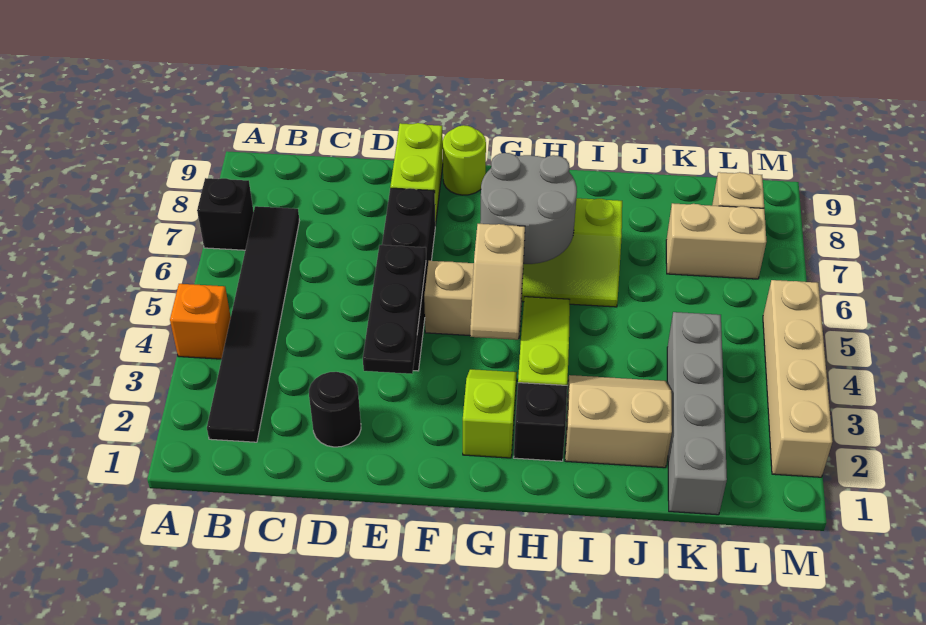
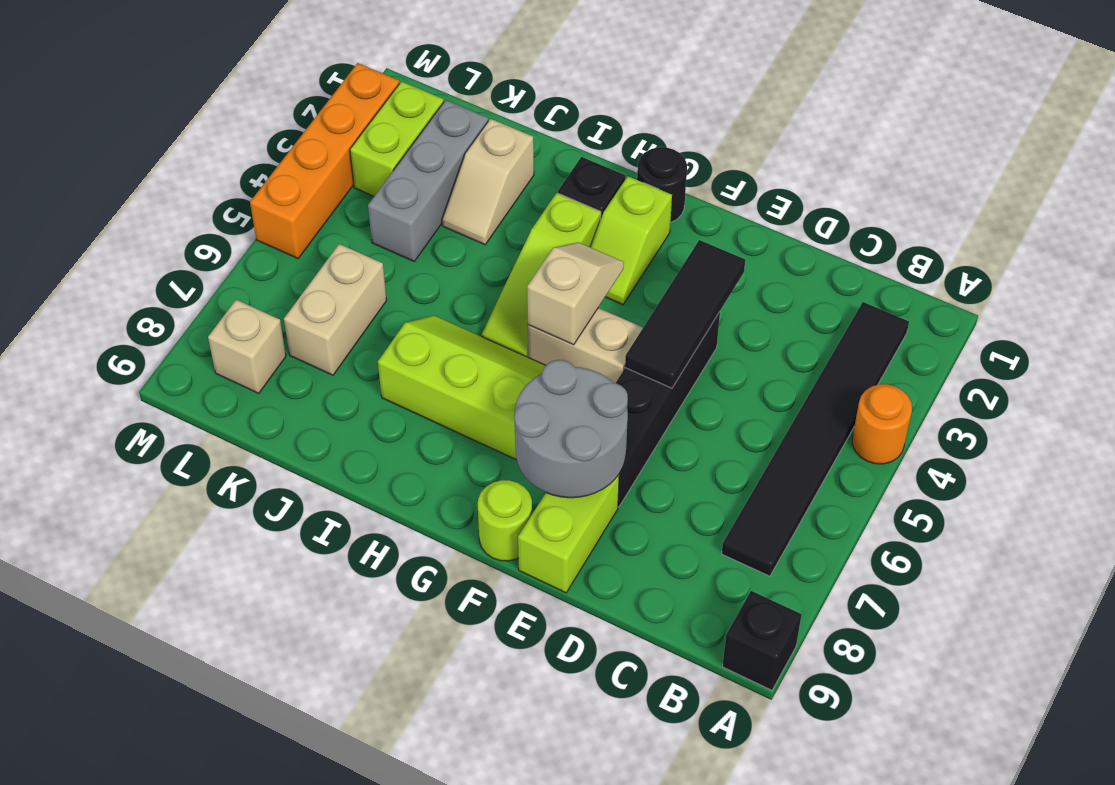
orange brick A4 level 1 -> orange round brick A4 level 1
black brick A7 level 1 -> black brick A9 level 1
black round brick D2 level 1 -> black round brick G1 level 1
black plate E3:E5 level 2 -> black tile E3:E5 level 2
grey round brick G6:H7 level 2 -> grey round brick E7:F8 level 2
tan slope I2:J3 level 1 top 2 -> tan slope J2:J3 level 1 top 2
grey brick K1:K4 level 1 -> grey brick K2:K4 level 1
tan brick K7:L7 level 1 -> tan brick K6:K7 level 1
none -> lime brick L2:L3 level 1
tan brick M2:M5 level 1 -> orange brick M2:M5 level 1

